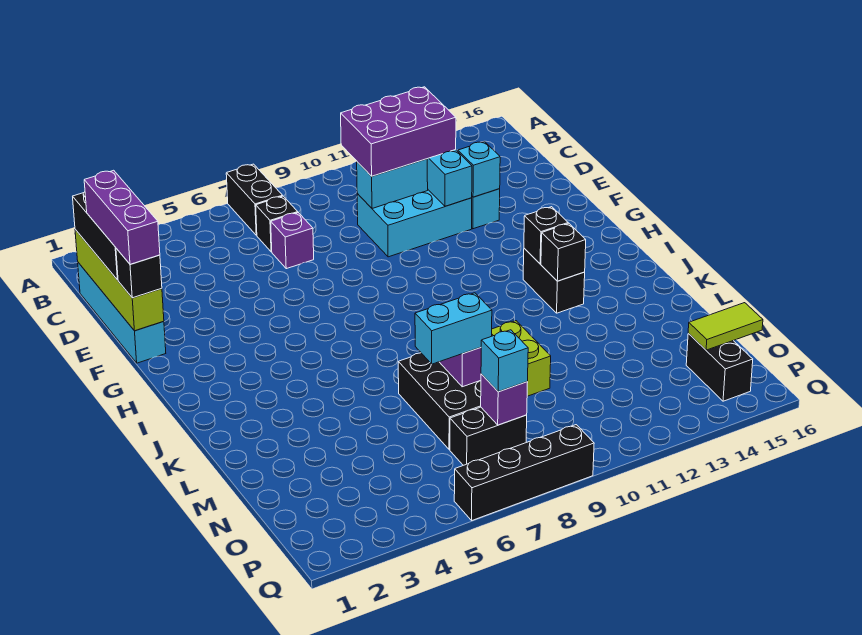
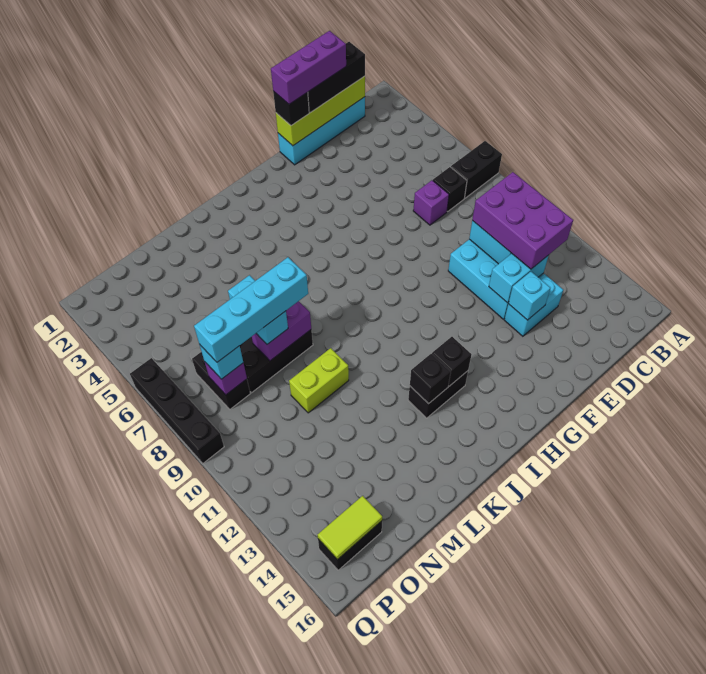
none -> cyan brick L8:O8 level 4
lime tile O15:O16 level 2 -> lime tile O15:P15 level 2

